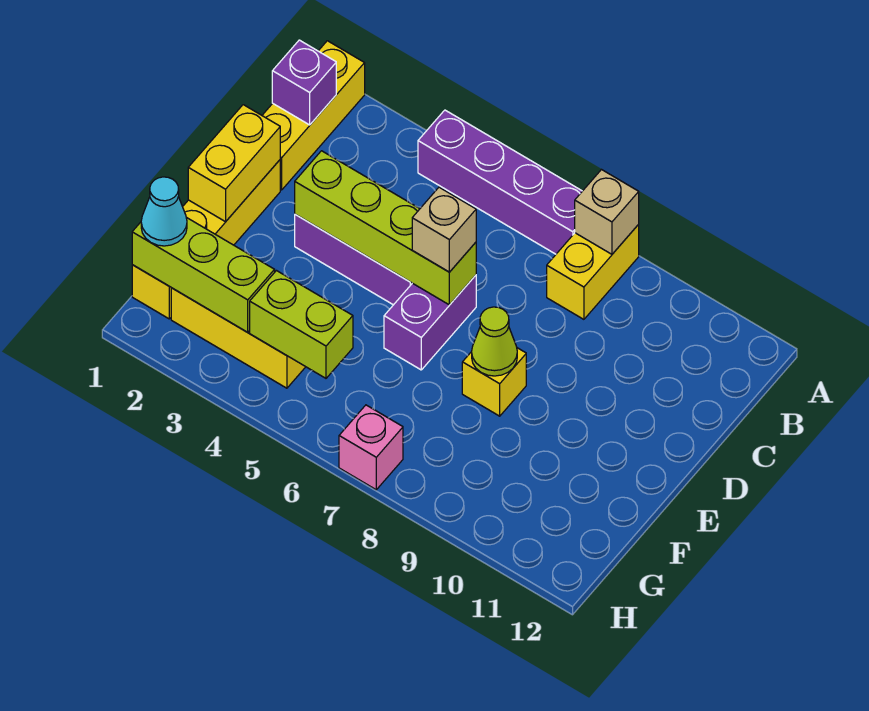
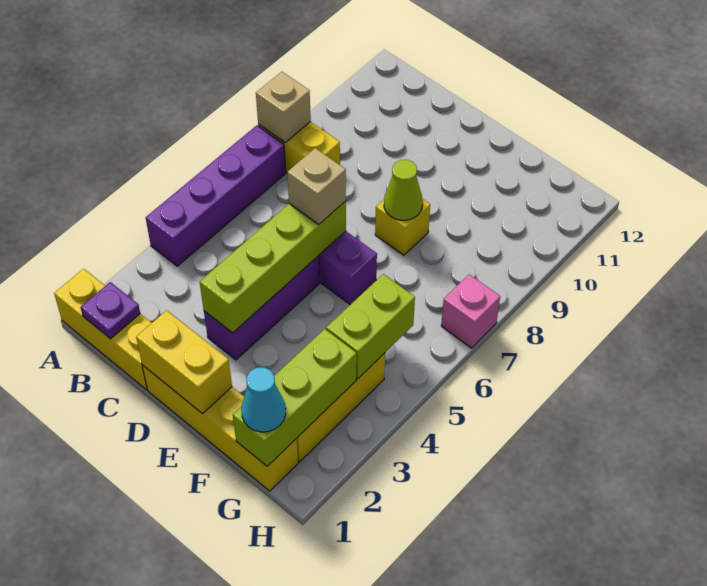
purple brick B1 level 2 -> purple plate B1 level 2

